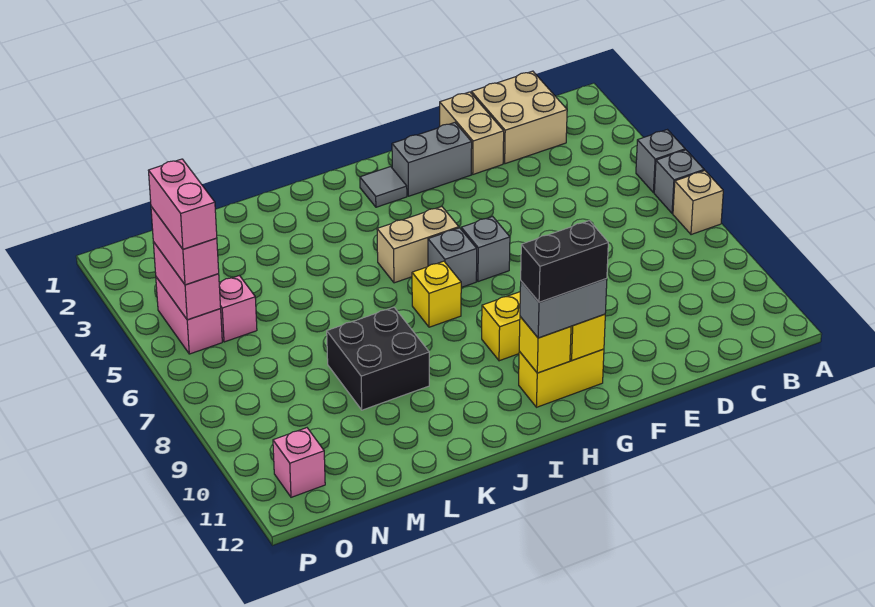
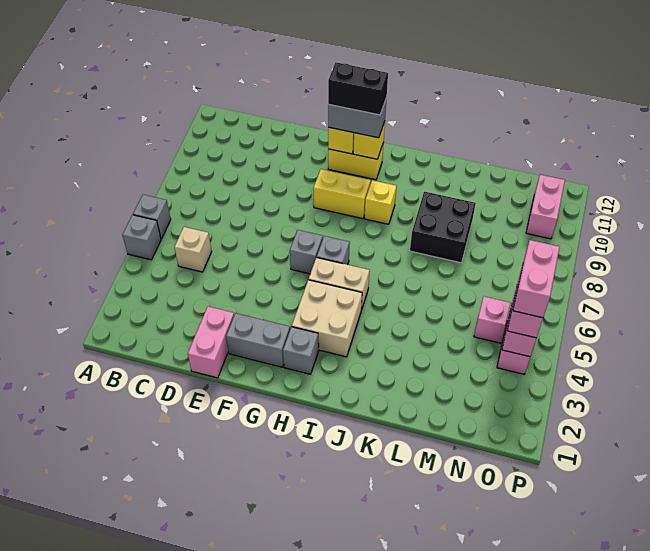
tan brick A7 level 1 -> tan brick C5 level 1
tan brick C1:D2 level 1 -> tan brick H3:I4 level 1
tan brick E1:E2 level 1 -> pink brick E1:E2 level 1
grey tile H2 level 1 -> grey brick H2 level 1
yellow brick I7 level 1 -> yellow brick I9 level 1
pink brick O11 level 1 -> pink brick O10:O11 level 1

